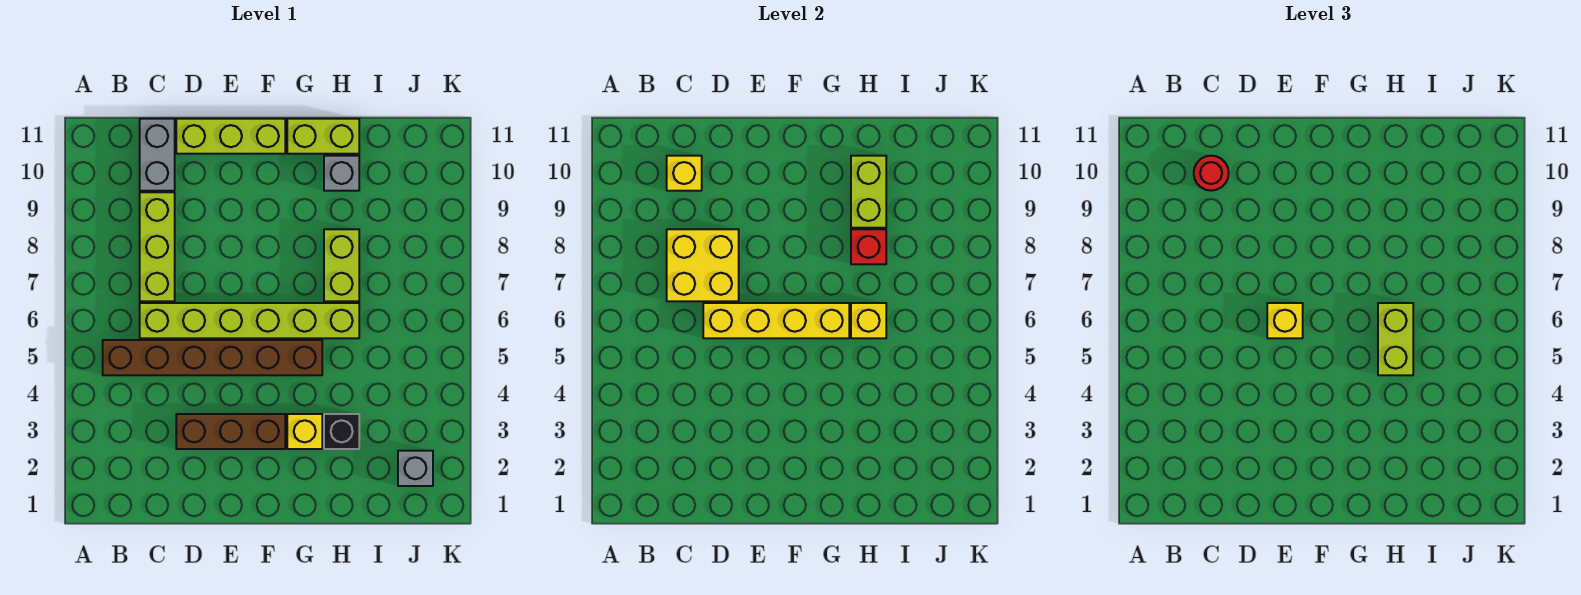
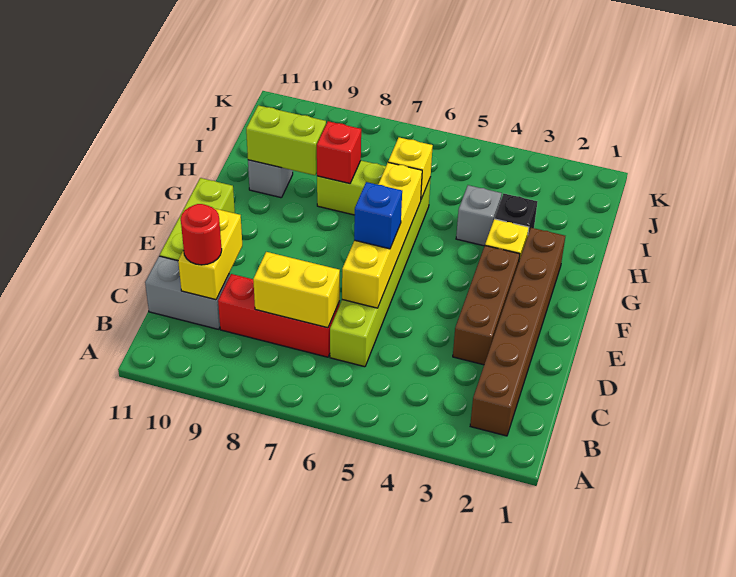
brown brick B5:G5 level 1 -> brown brick B2:G2 level 1
lime brick C7:C9 level 1 -> red brick C7:C9 level 1
yellow brick C7:D8 level 2 -> yellow brick C7:C8 level 2
yellow brick C10 level 2 -> yellow brick C10:D10 level 2
yellow brick E6 level 3 -> blue brick E6 level 3
lime brick G11:H11 level 1 -> none
lime brick H5:H6 level 3 -> none
grey brick J2 level 1 -> grey brick H4 level 1

